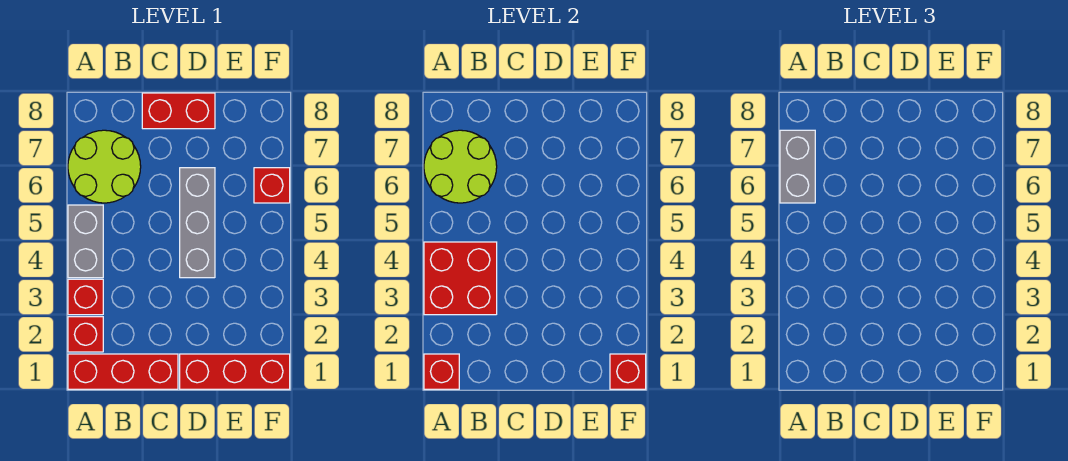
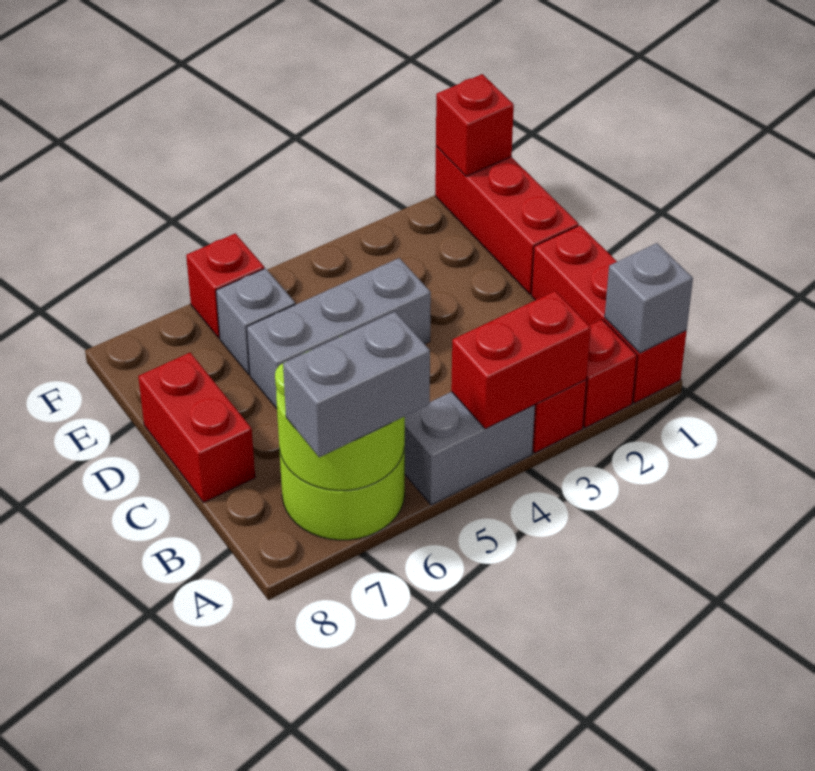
red brick A1 level 2 -> grey brick A1 level 2
red brick A3:B4 level 2 -> red brick A3:A4 level 2
none -> grey brick E6 level 1

